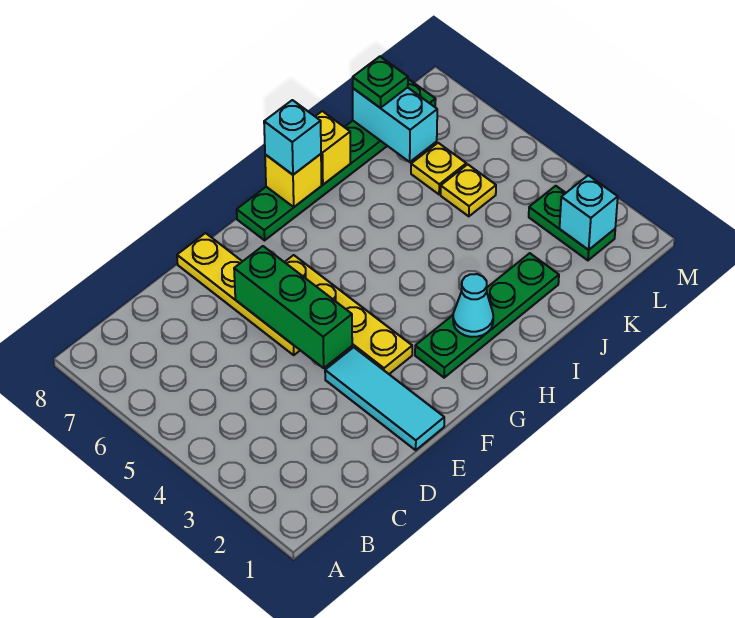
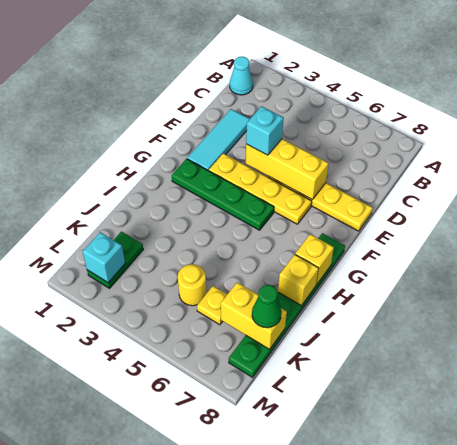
cyan tile E1:E3 level 1 -> cyan tile D2:F2 level 1
green brick E4:E6 level 2 -> yellow brick E4:E6 level 2
green plate G2:J2 level 1 -> green plate G2:G5 level 1
cyan cone H2 level 2 -> cyan cone B1 level 1
cyan brick H8 level 3 -> cyan brick E4 level 3
yellow plate K5 level 1 -> yellow round brick K5 level 1
cyan brick K7:K8 level 2 -> yellow brick K7:K8 level 2
green plate K8 level 3 -> green cone K8 level 3
green plate L2:L3 level 1 -> green plate K2:L2 level 1

